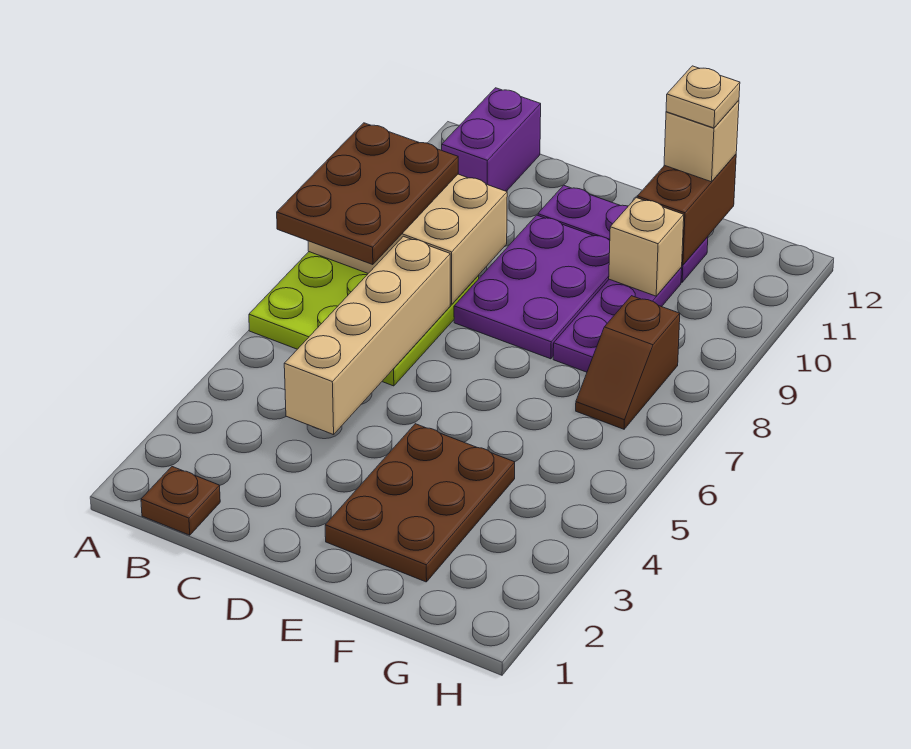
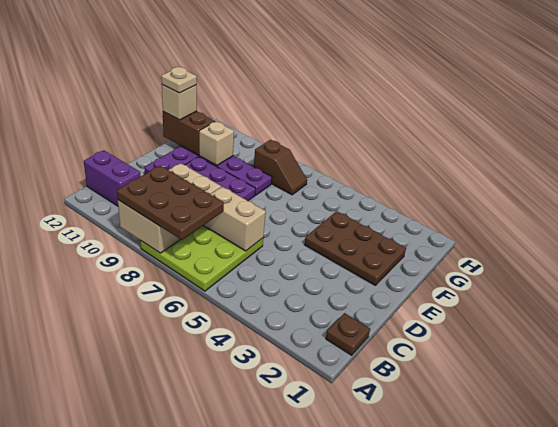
tan brick C4:C7 level 2 -> tan brick C6:C7 level 2

